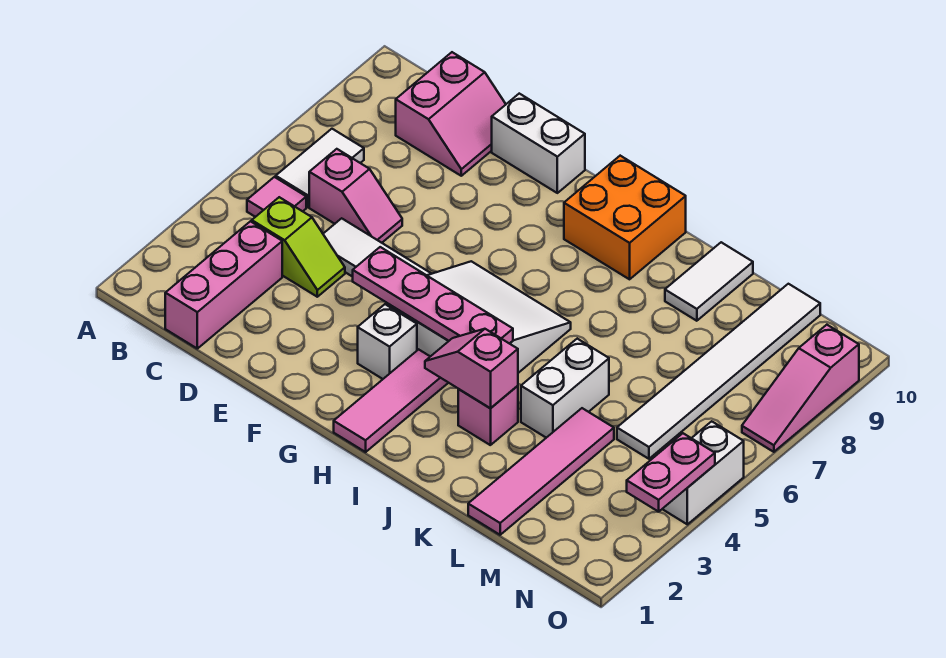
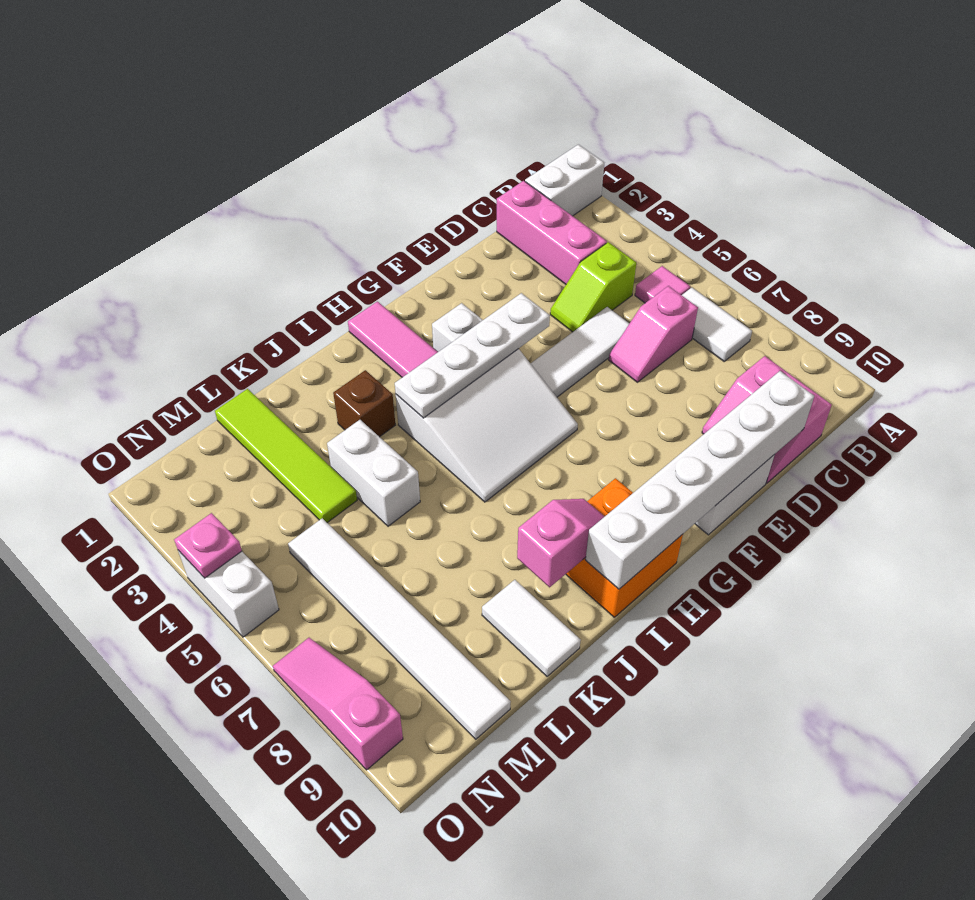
none -> white brick A1:B1 level 1
none -> white brick D10:I10 level 2
pink plate F4:I4 level 2 -> white plate F4:I4 level 2
pink slope I3:J3 level 2 top J -> pink slope I9:J9 level 2 top J
pink brick J3 level 1 -> brown brick J3 level 1
pink tile L1:L4 level 1 -> lime tile L1:L4 level 1
pink plate O3:O4 level 2 -> pink plate O4 level 2

